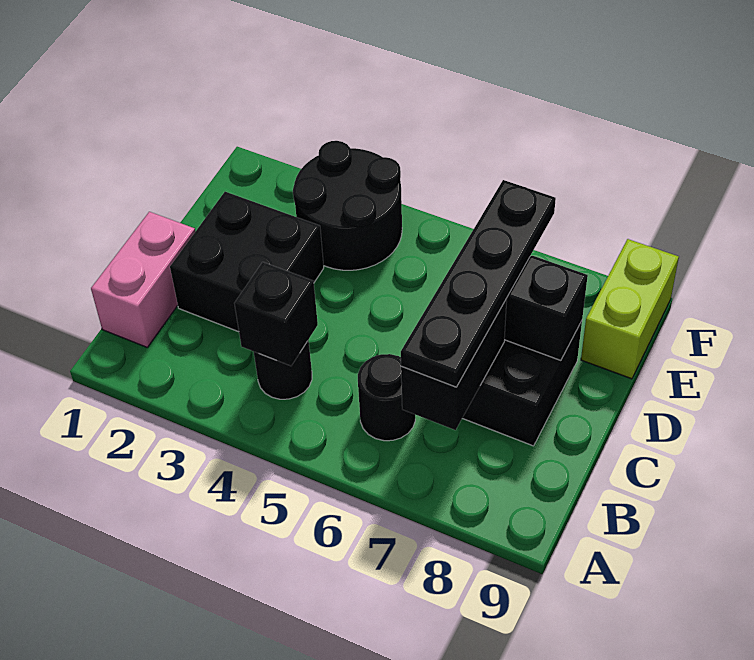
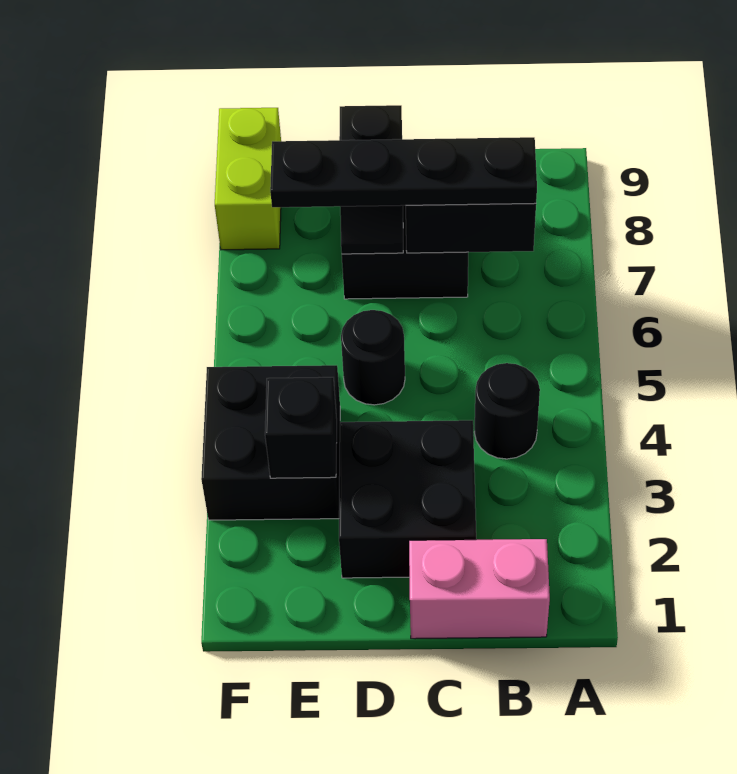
black brick B4 level 2 -> black brick E3 level 2
black round brick B6 level 1 -> black round brick D5 level 1
black round brick E3:F4 level 1 -> black brick E3:F4 level 1
lime brick E9:F9 level 1 -> lime brick F8:F9 level 1

